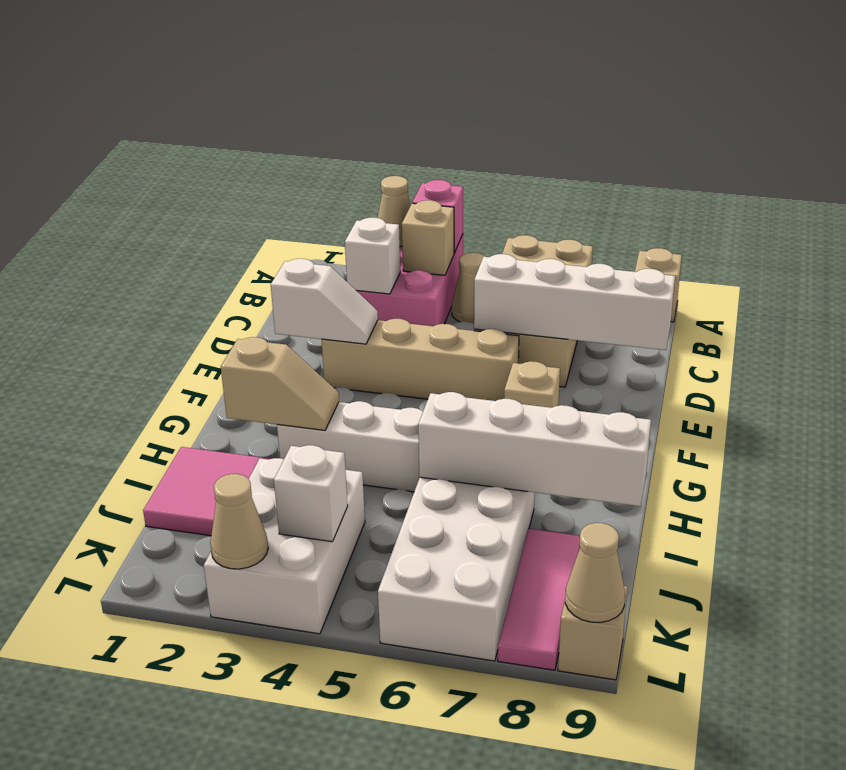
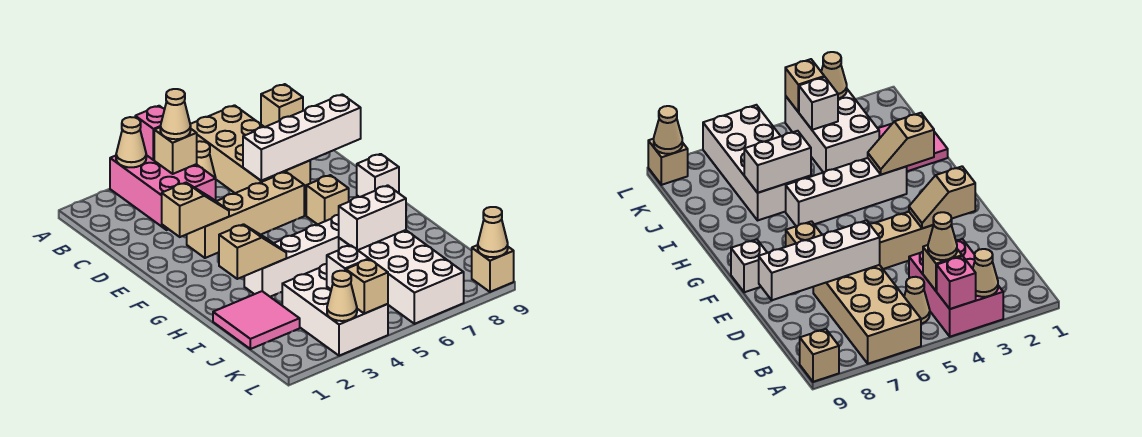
none -> tan cone B4 level 3
white brick C3 level 2 -> white brick F9 level 1
white slope E2:E3 level 2 top 2 -> tan slope E2:E3 level 2 top 2
white brick I6:I9 level 2 -> white brick I6:I7 level 2
pink tile J8:L8 level 1 -> none
none -> tan brick L4 level 2

